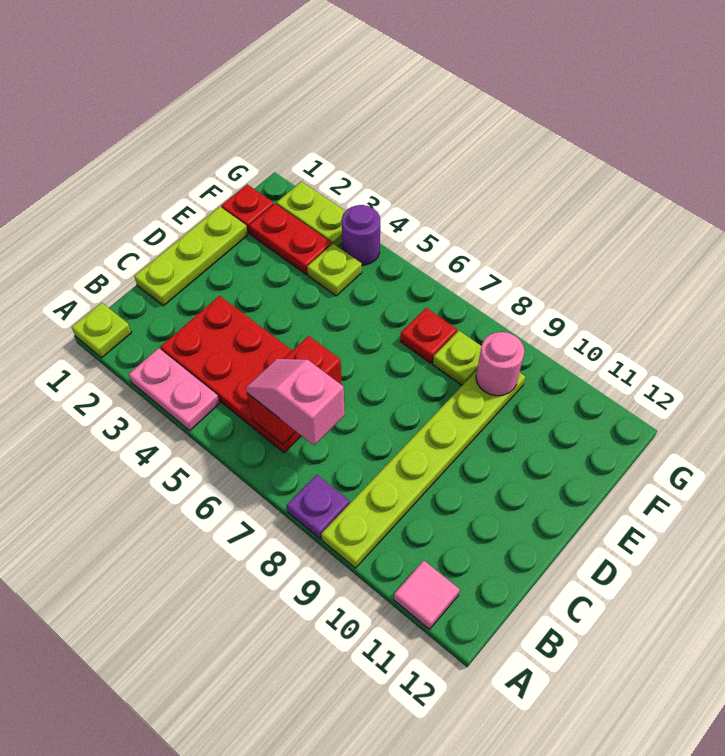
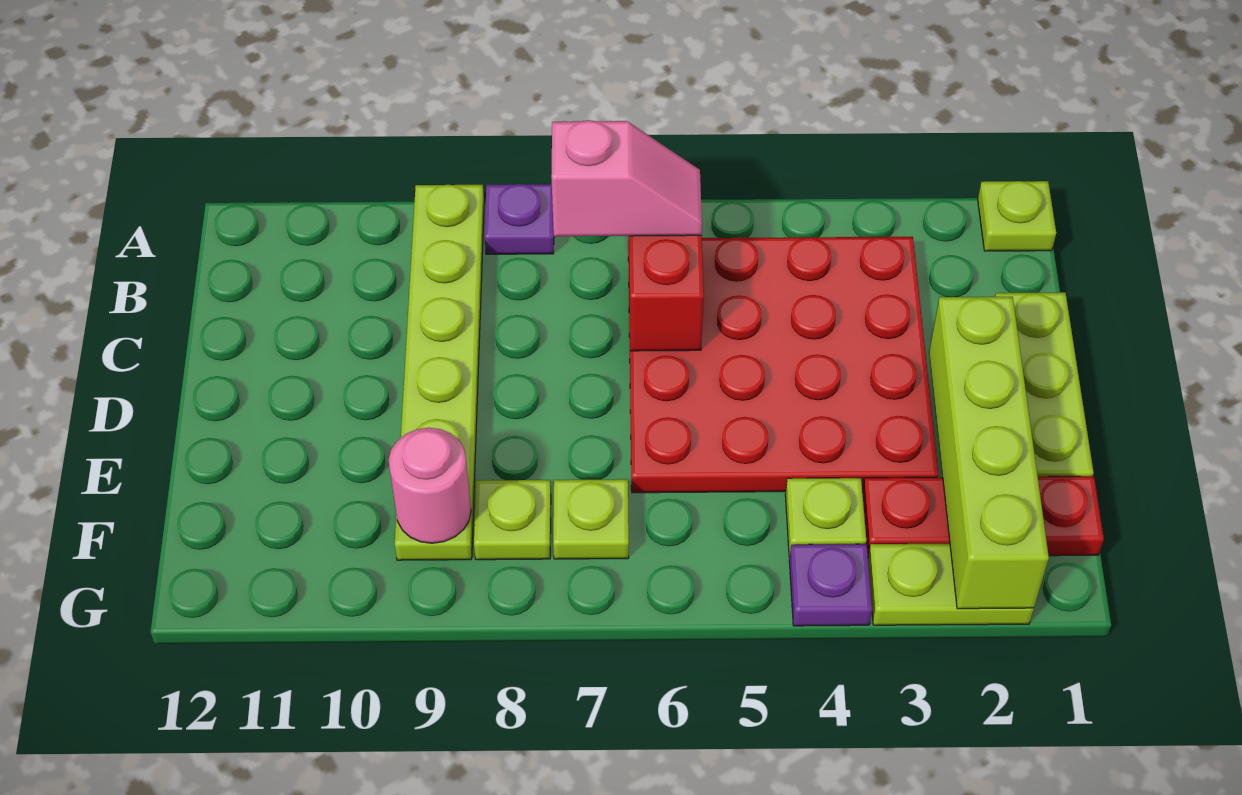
pink plate A3:A4 level 1 -> none
pink tile A11 level 1 -> none
red plate B3:C6 level 1 -> red plate B3:E6 level 1
none -> lime brick D2:G2 level 2
red plate F7 level 1 -> lime plate F7 level 1
purple round brick G4 level 1 -> purple plate G4 level 1

